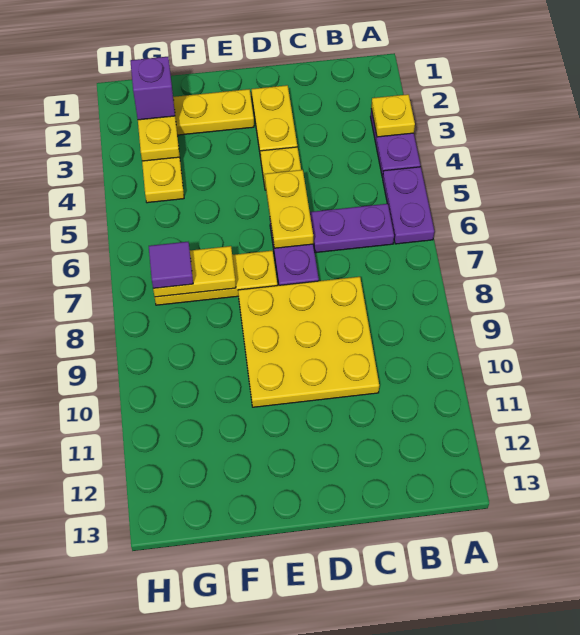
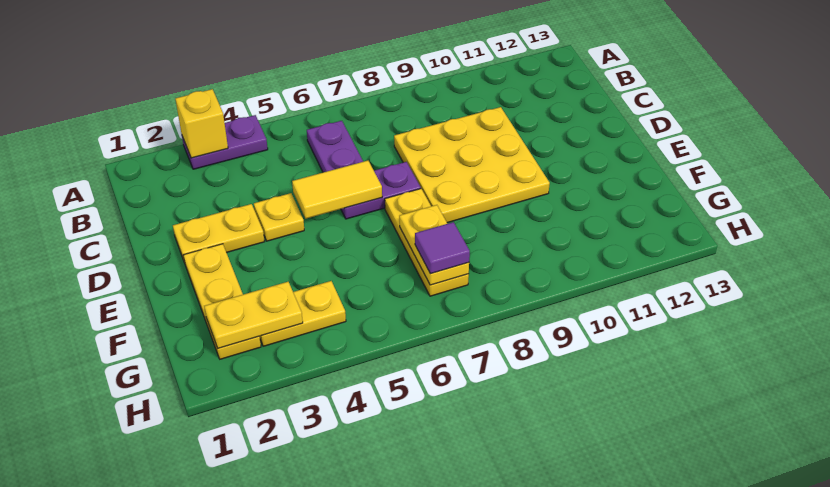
yellow plate A3 level 2 -> yellow brick A3 level 2
purple plate A5:A6 level 1 -> none
yellow plate D5:D6 level 2 -> yellow tile D5:D6 level 2
purple brick G2 level 3 -> none

